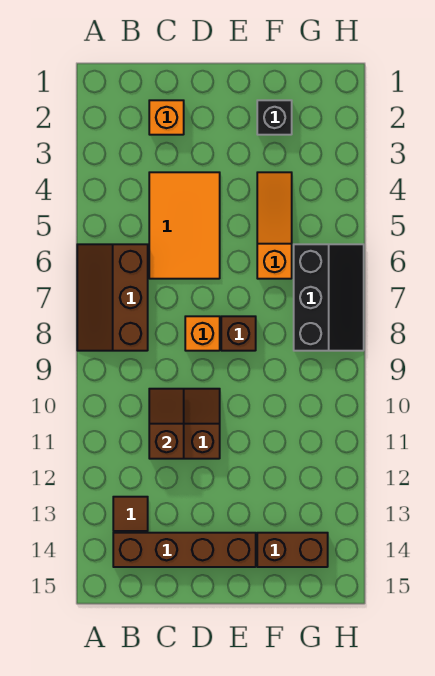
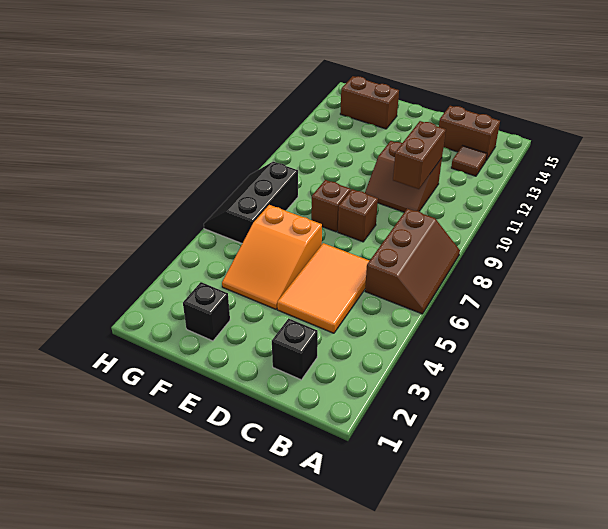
brown brick B14:E14 level 1 -> brown brick B14:C14 level 1
orange brick C2 level 1 -> black brick C2 level 1
brown slope C10:C11 level 2 top 11 -> brown brick C10:C11 level 2
orange brick D8 level 1 -> brown brick D8 level 1
orange slope F4:F6 level 1 top 6 -> orange slope E4:F6 level 1 top 6

